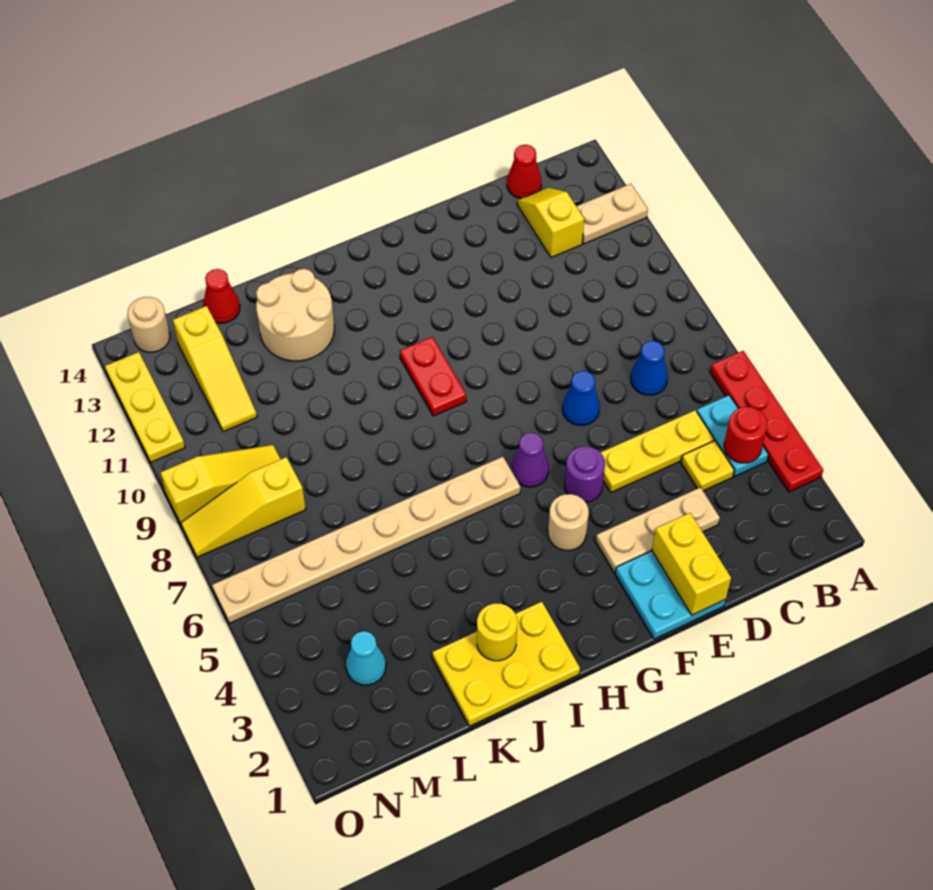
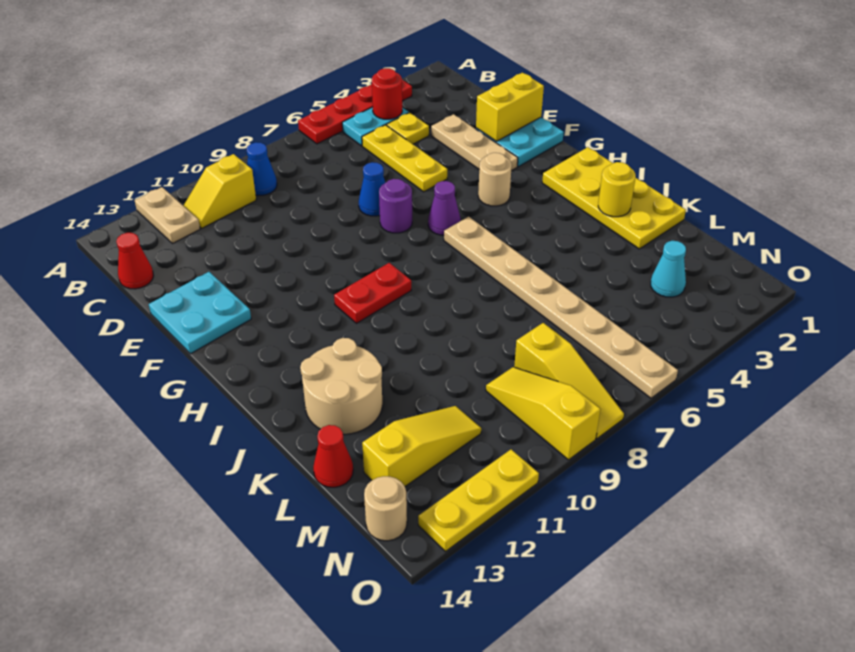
blue cone C7 level 1 -> blue cone B9 level 1
yellow slope C12:C13 level 1 top 12 -> yellow slope B10:B11 level 1 top 10
none -> cyan plate E13:F14 level 1
purple round brick F5 level 1 -> purple round brick F7 level 1
yellow plate I1:K2 level 1 -> yellow plate H1:K2 level 1

